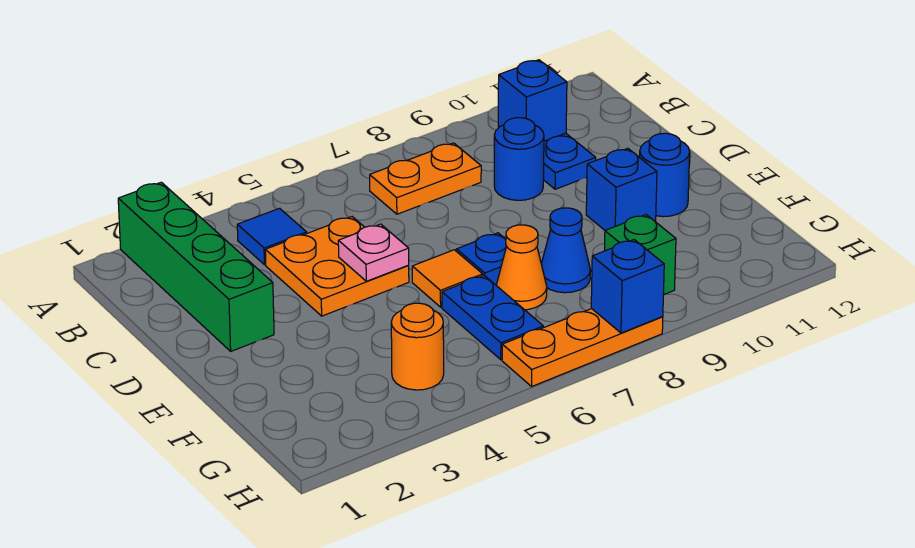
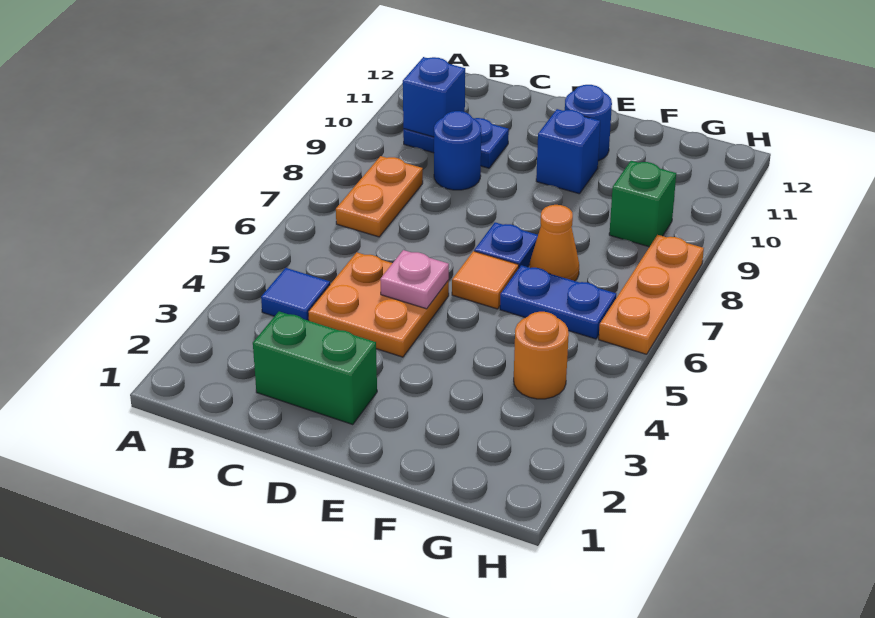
green brick A2:D2 level 1 -> green brick C2:D2 level 1
blue cone F8 level 1 -> none
blue brick H8 level 2 -> none

